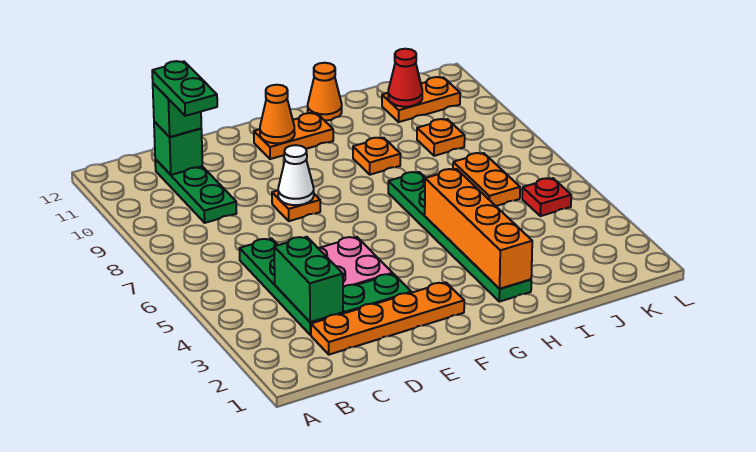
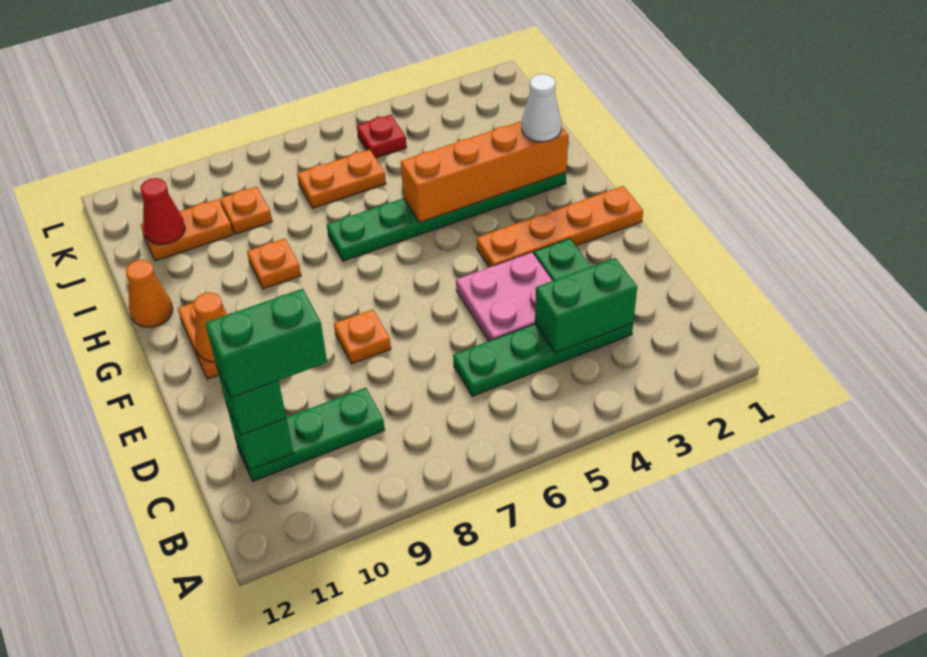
orange plate C2:F2 level 1 -> orange plate F1:F4 level 1
green plate C10:C11 level 4 -> green brick C10:C11 level 4
white cone E8 level 2 -> white cone H2 level 3
orange plate J11:K11 level 1 -> orange plate J10:J11 level 1

